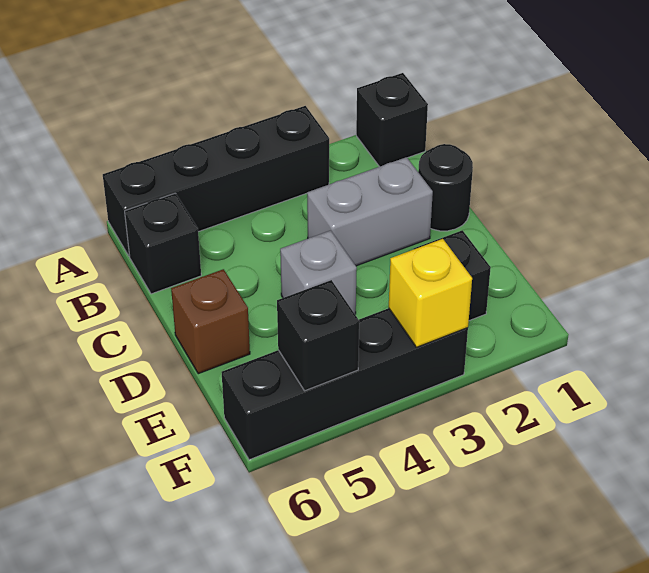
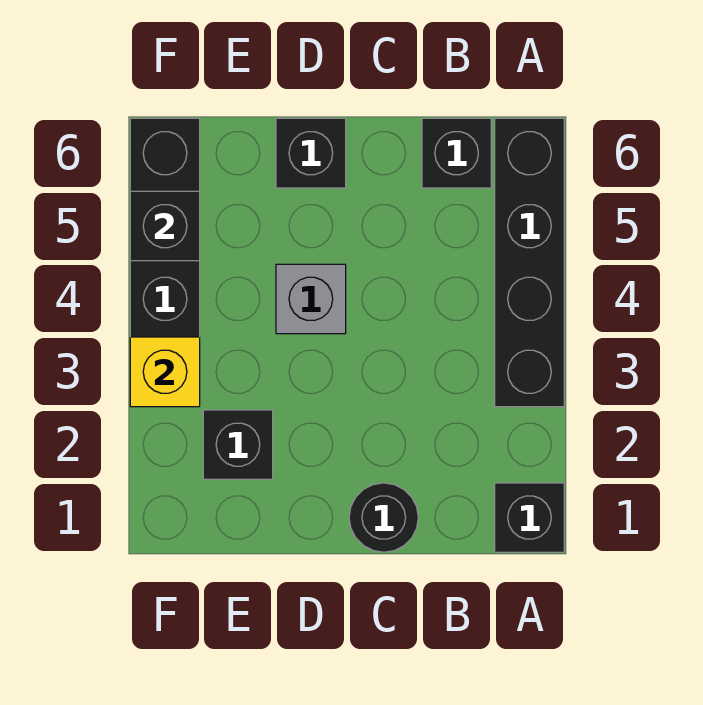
grey brick C2:C3 level 1 -> none
brown brick D6 level 1 -> black brick D6 level 1

